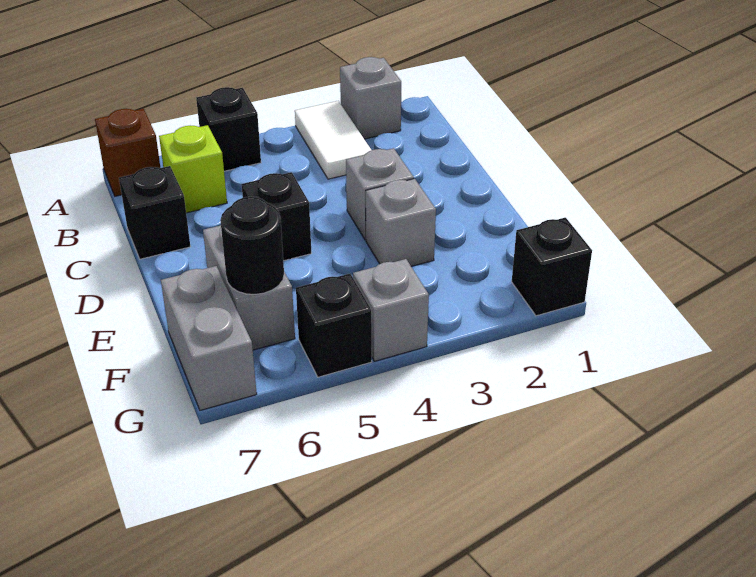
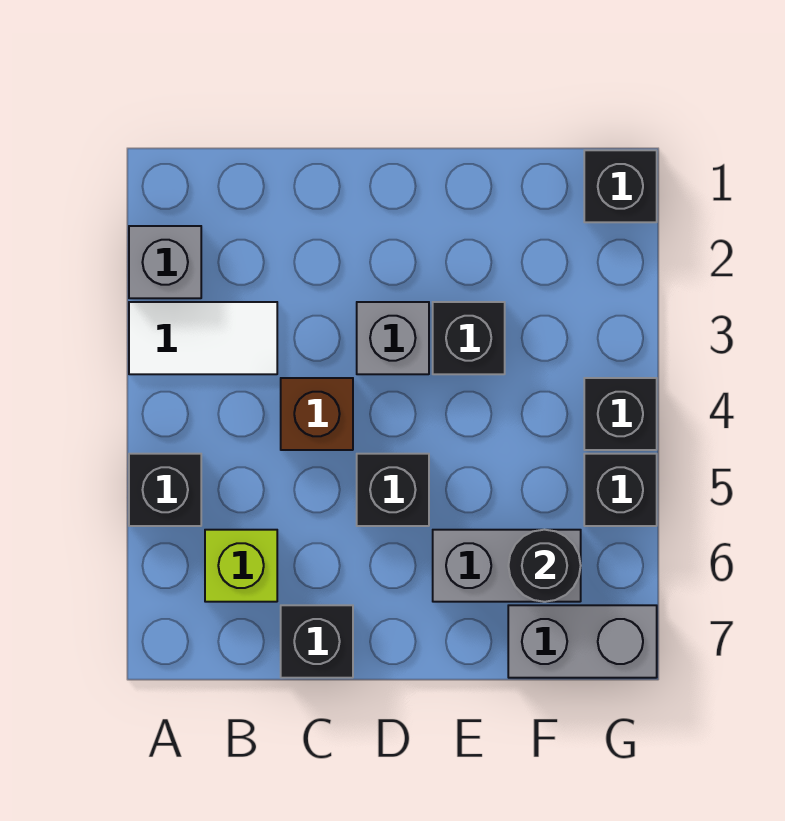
brown brick A7 level 1 -> brown brick C4 level 1
grey brick E3 level 1 -> black brick E3 level 1
grey brick G4 level 1 -> black brick G4 level 1

